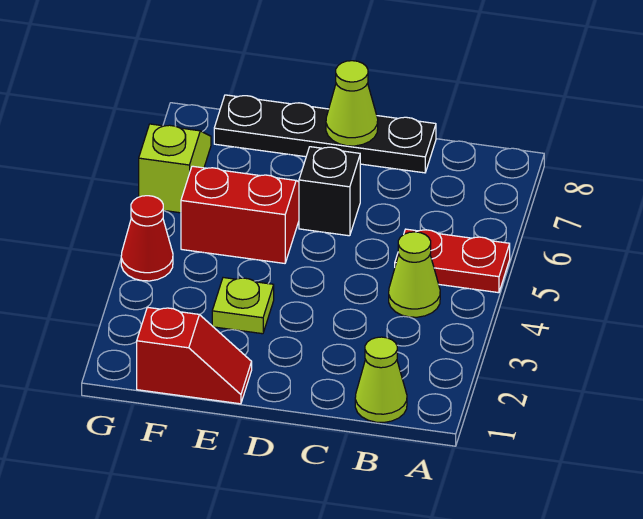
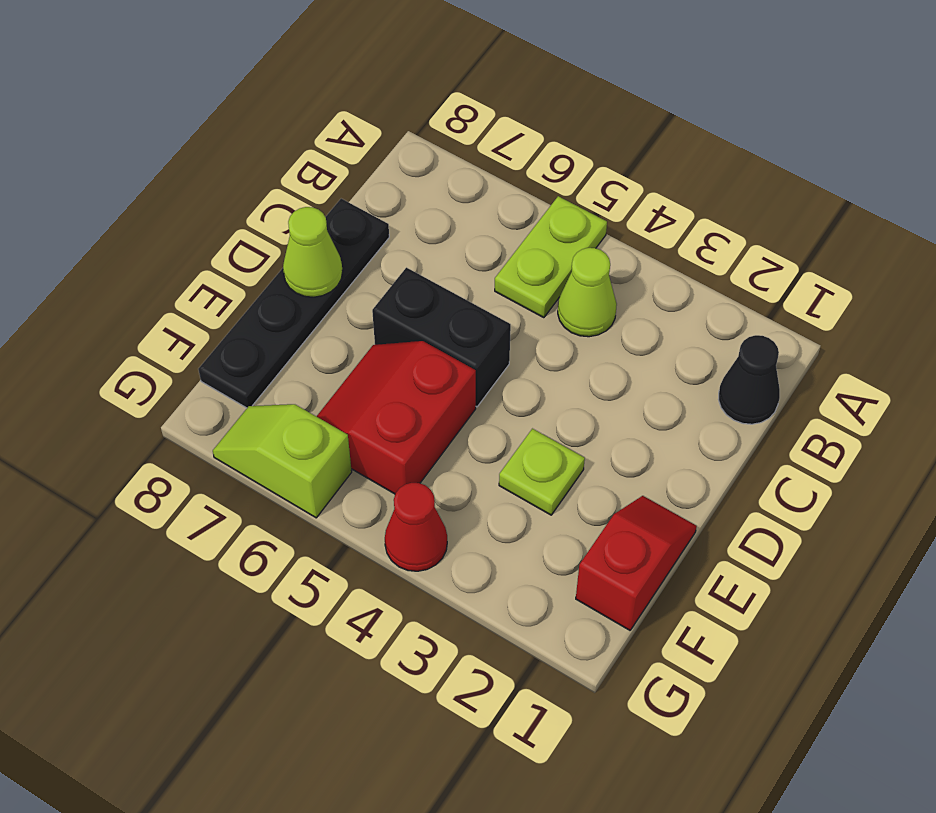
red plate A5:B5 level 1 -> lime plate A5:B5 level 1
lime cone B1 level 1 -> black cone B1 level 1
black brick D6 level 1 -> black brick D5:D6 level 1

